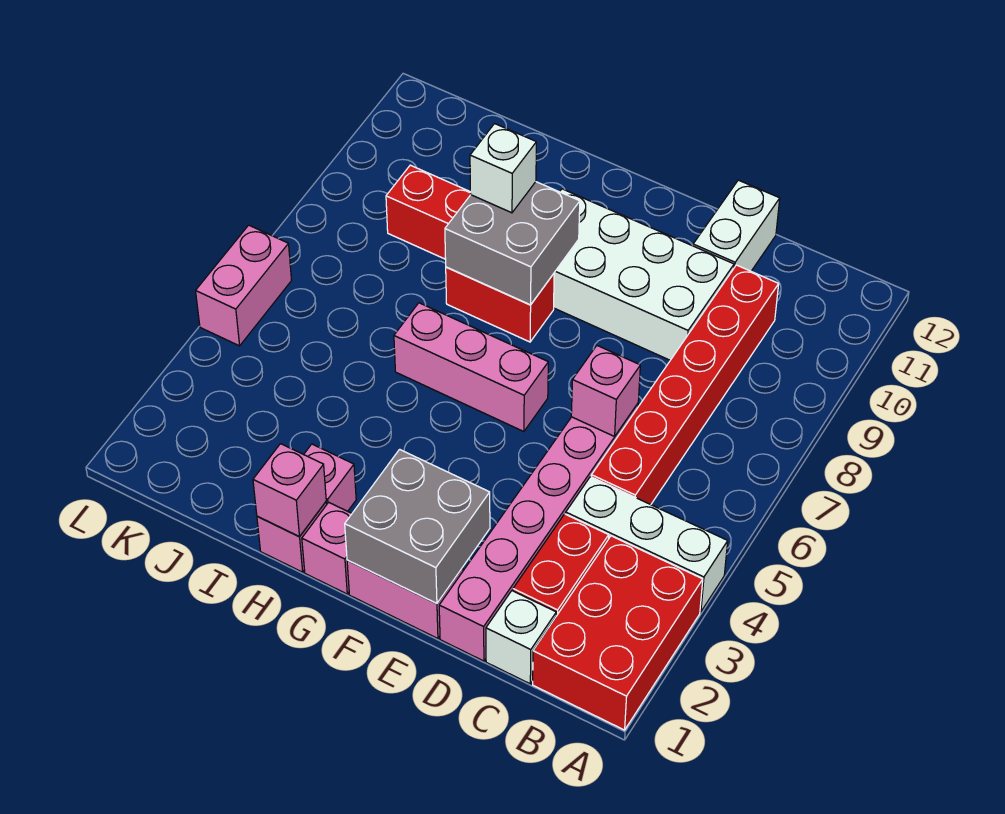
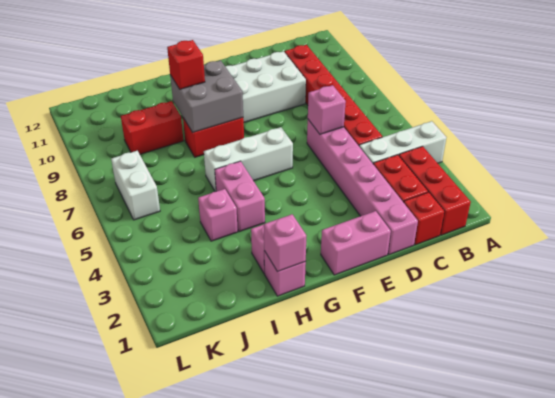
red brick A1:B3 level 1 -> red brick B1:B3 level 1
white brick C1 level 1 -> red brick C1 level 1
white brick D11:D12 level 1 -> white brick K6:K7 level 1
grey brick E1:F2 level 2 -> none
pink brick F6:H6 level 1 -> white brick F6:H6 level 1
pink brick G1 level 1 -> pink brick I4 level 1
white brick H9 level 3 -> red brick H9 level 3
pink brick L5:L6 level 1 -> pink brick H4:H5 level 1

